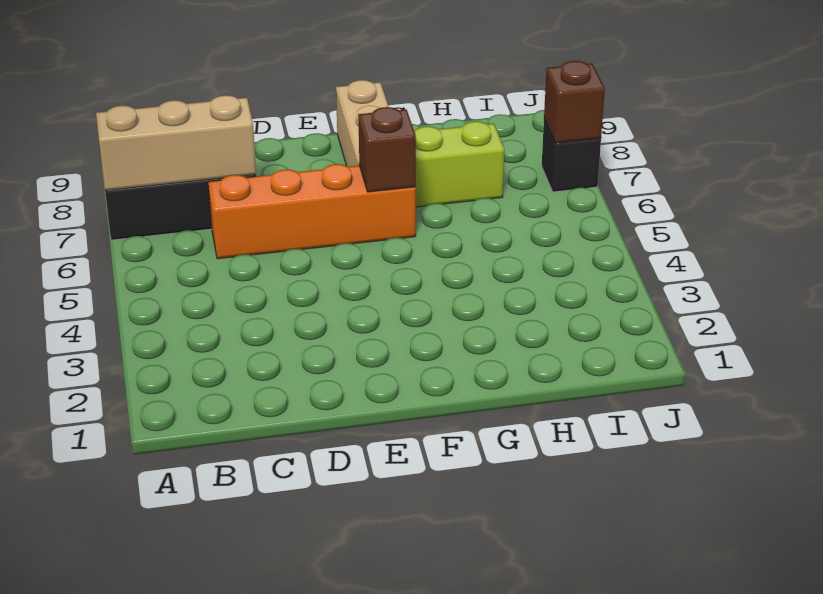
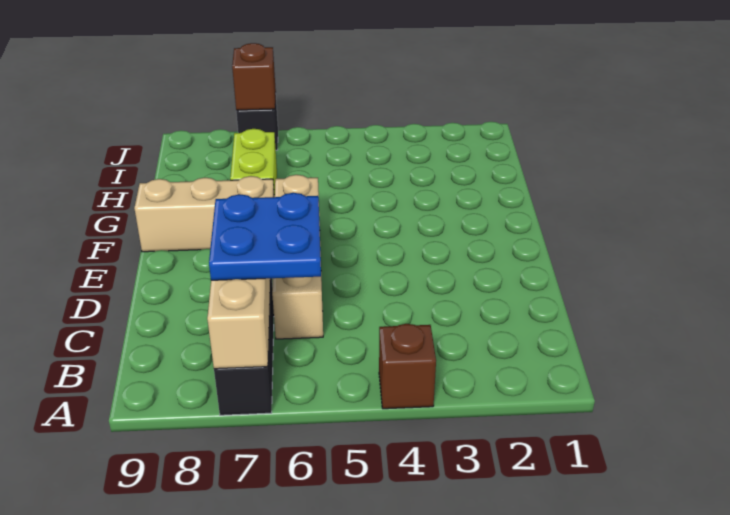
none -> blue plate B6:C7 level 3
orange brick C6:F6 level 1 -> tan brick C6:F6 level 1
brown brick F6 level 2 -> brown brick A4 level 1

